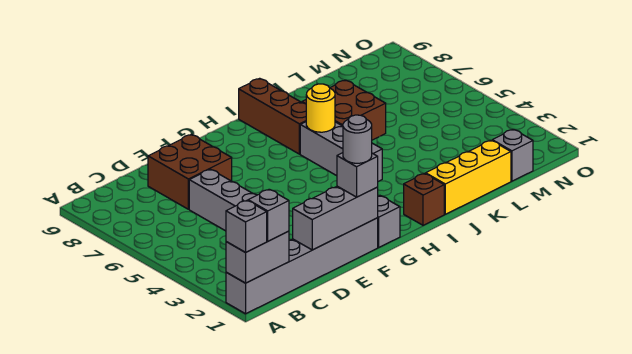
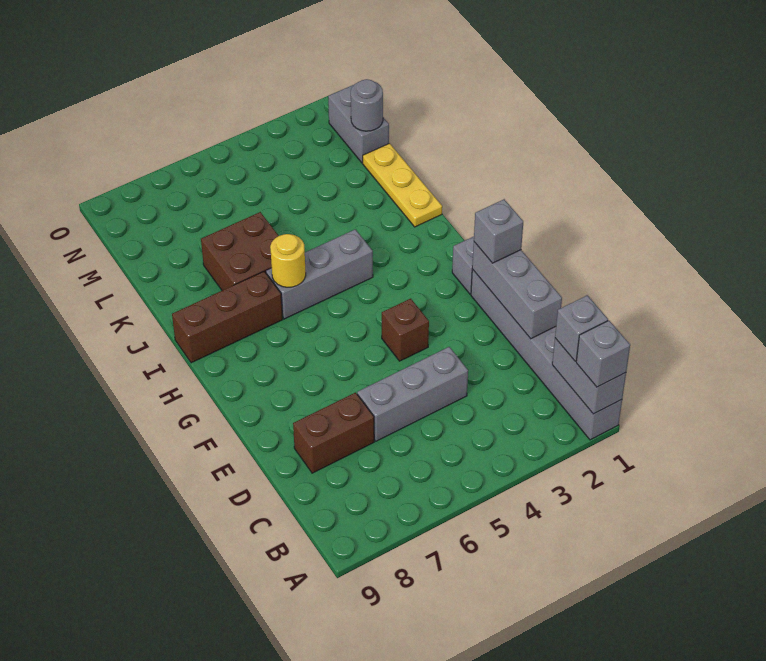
brown brick D7:E8 level 1 -> brown brick D7:D8 level 1
grey round brick F1 level 4 -> grey round brick M1 level 2
brown brick I1 level 1 -> brown brick F4 level 1
yellow brick J1:L1 level 1 -> yellow plate J1:L1 level 1
grey brick M1 level 1 -> grey brick M1:N1 level 1

